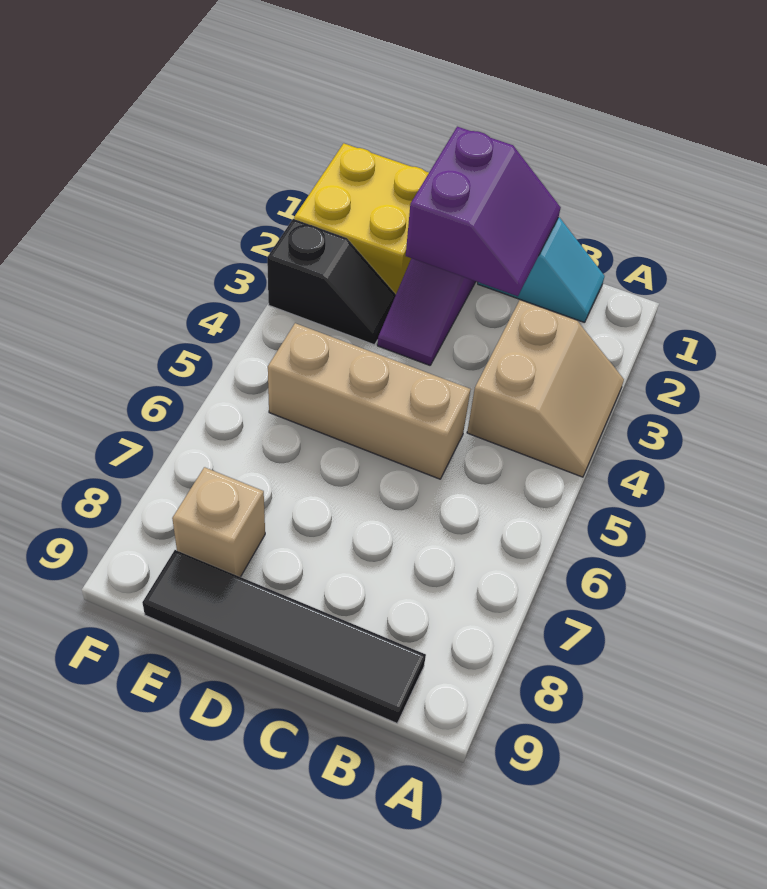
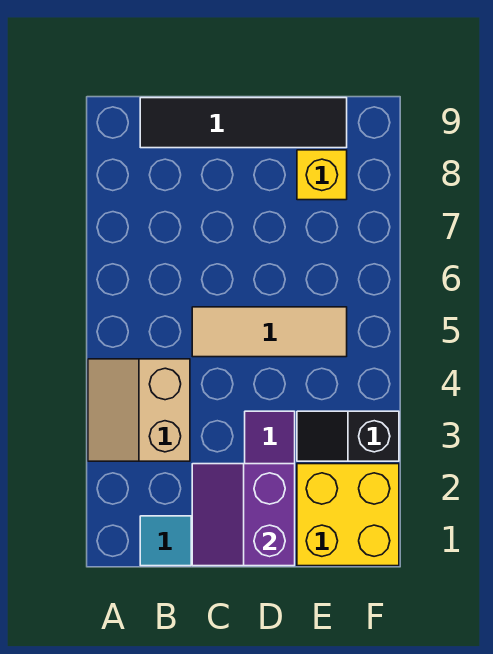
tan brick C5:E5 level 1 -> tan tile C5:E5 level 1
tan brick E8 level 1 -> yellow brick E8 level 1

